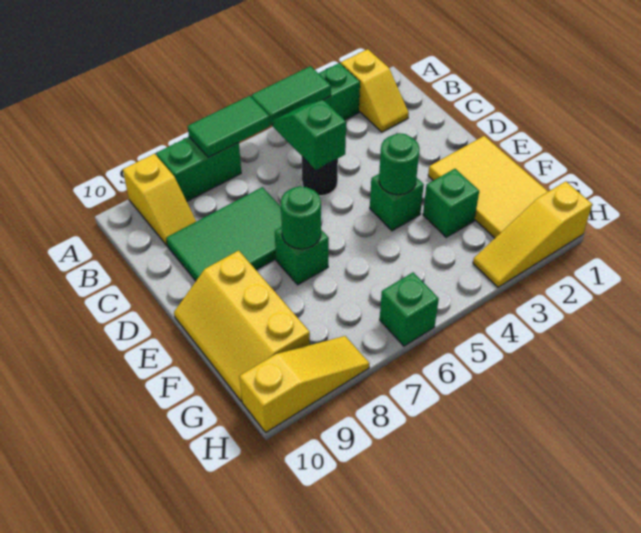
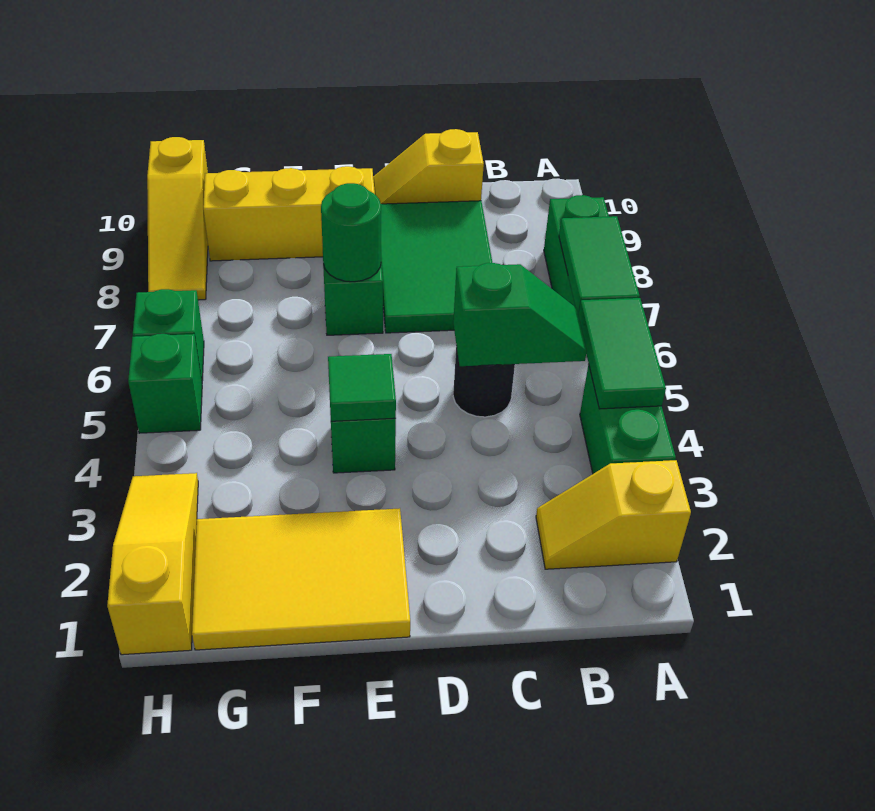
yellow slope A9:B9 level 1 top A -> yellow slope C10:D10 level 1 top C
green round brick E4 level 2 -> green tile E4 level 2
green brick F3 level 1 -> green brick H5 level 1

